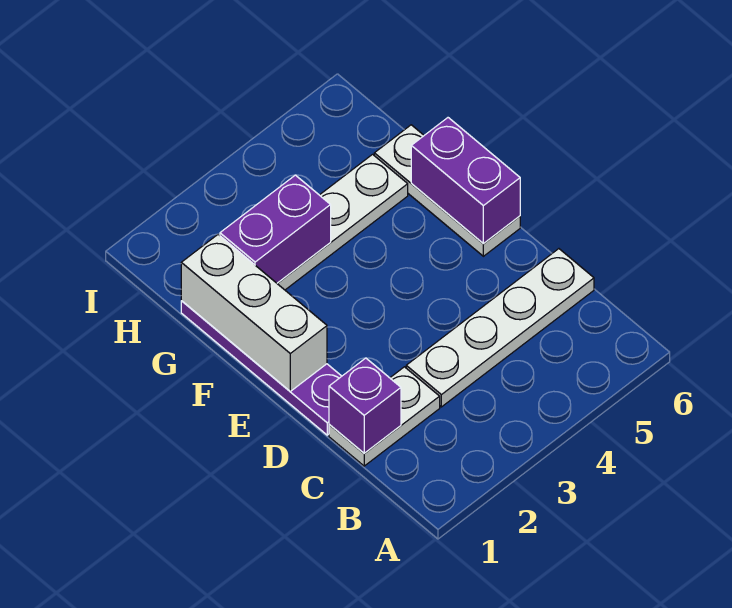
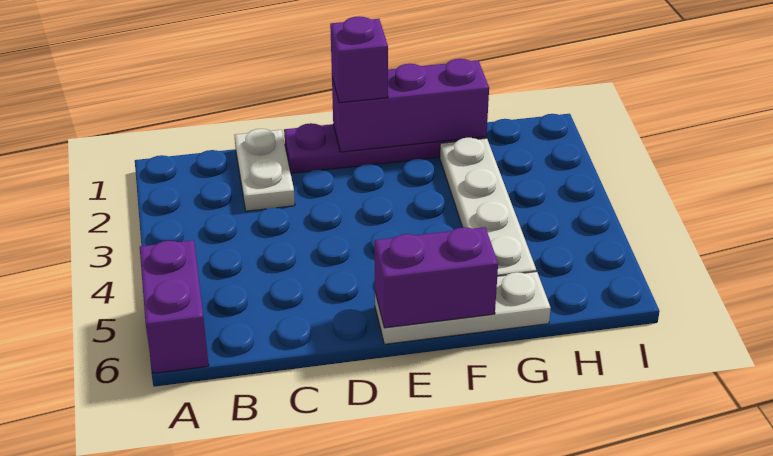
purple brick C1 level 2 -> purple brick E1 level 3
white plate C3:C6 level 1 -> none
white brick E1:G1 level 2 -> purple brick E1:G1 level 2
purple brick G2:G3 level 2 -> purple brick A5:A6 level 1

